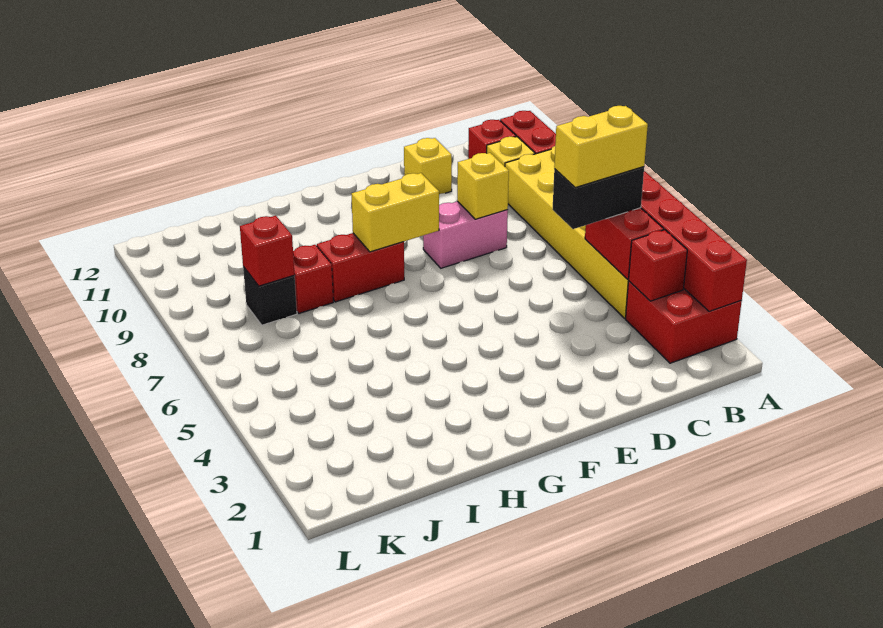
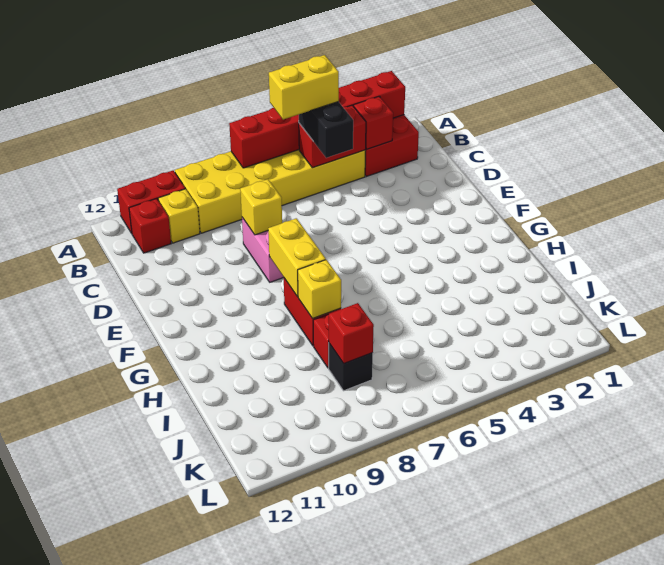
yellow brick B5:C5 level 4 -> yellow brick B5:B6 level 4
yellow brick D11 level 1 -> yellow brick H8 level 2

